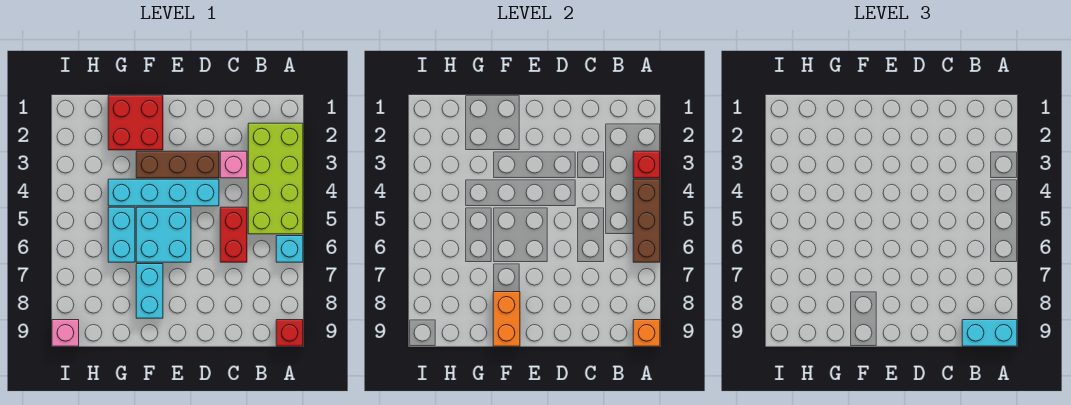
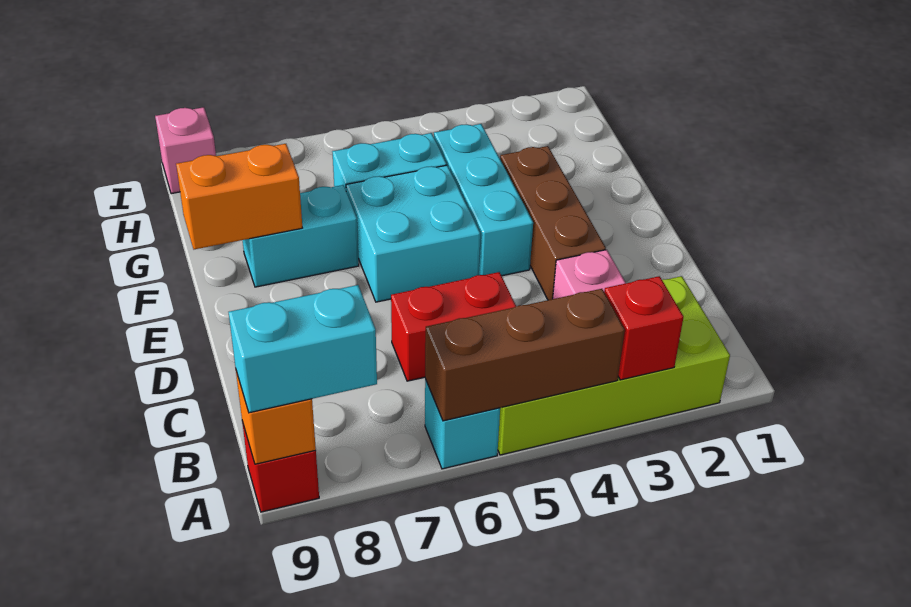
cyan brick A9:B9 level 3 -> cyan brick A8:A9 level 3
cyan brick D4:G4 level 1 -> cyan brick E4:G4 level 1
red brick F1:G2 level 1 -> none

